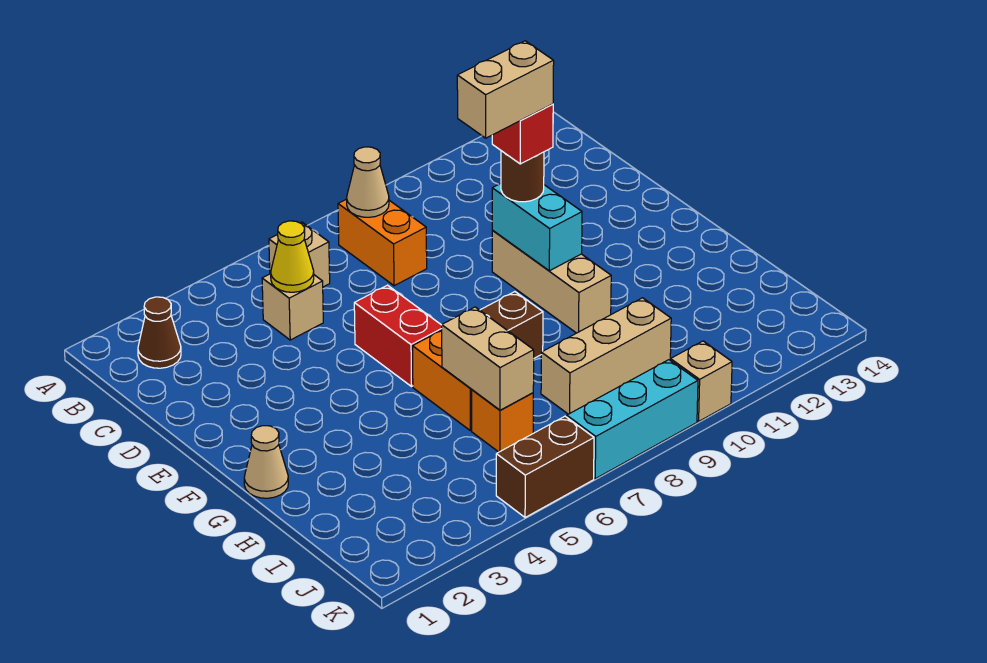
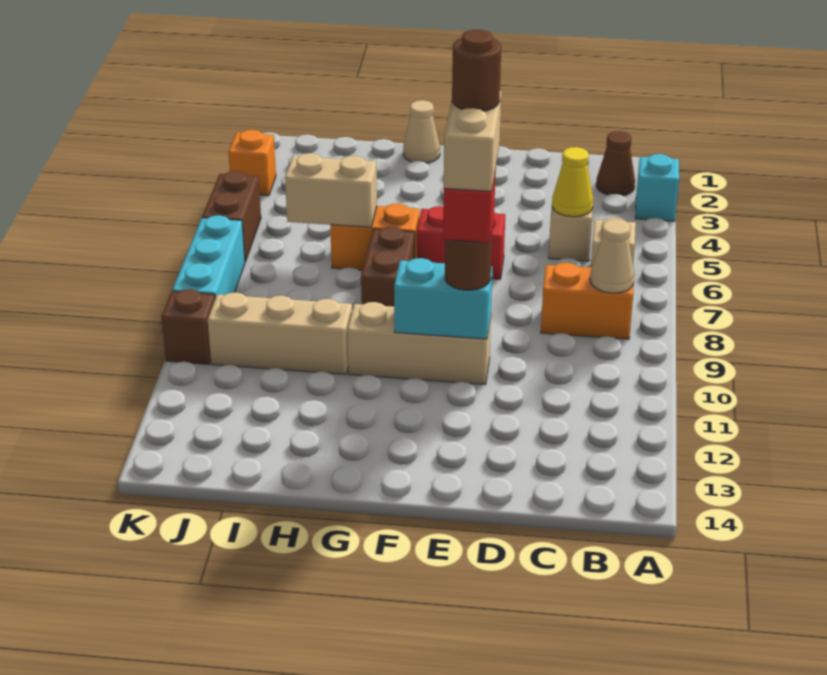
none -> cyan brick A3 level 1
none -> brown round brick E9 level 6
orange brick I6 level 1 -> orange brick K3 level 1
tan brick I8:I10 level 1 -> tan brick H10:J10 level 1
tan brick K10 level 1 -> brown brick K10 level 1

